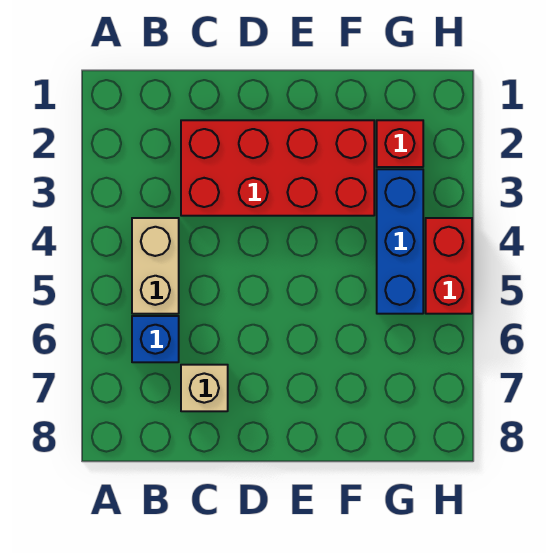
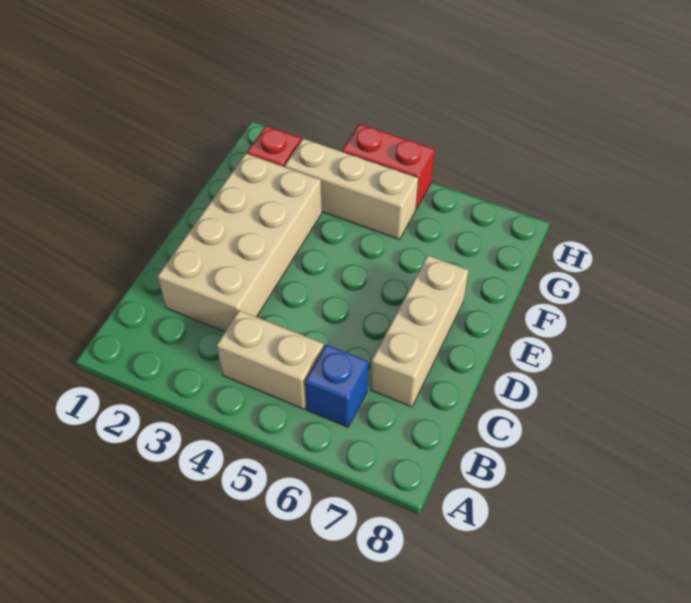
red brick C2:F3 level 1 -> tan brick C2:F3 level 1
tan brick C7 level 1 -> tan brick C7:E7 level 1
blue brick G3:G5 level 1 -> tan brick G3:G5 level 1

